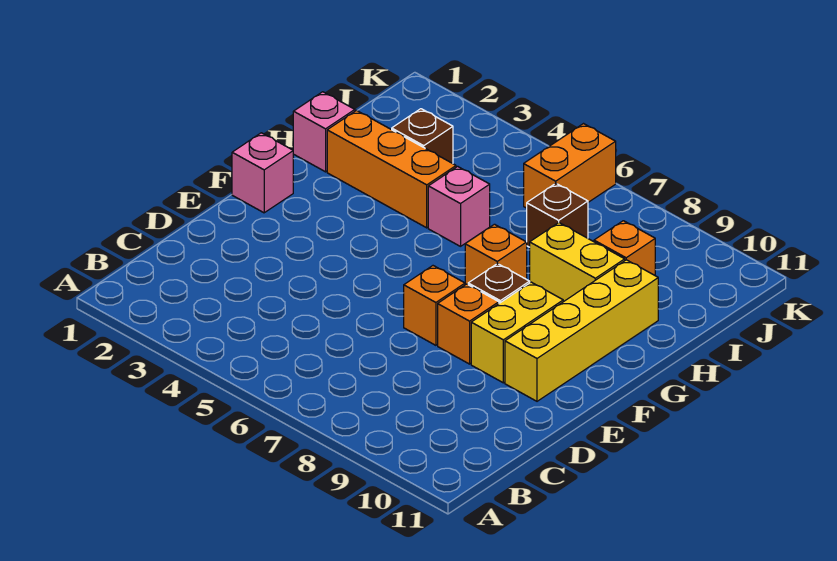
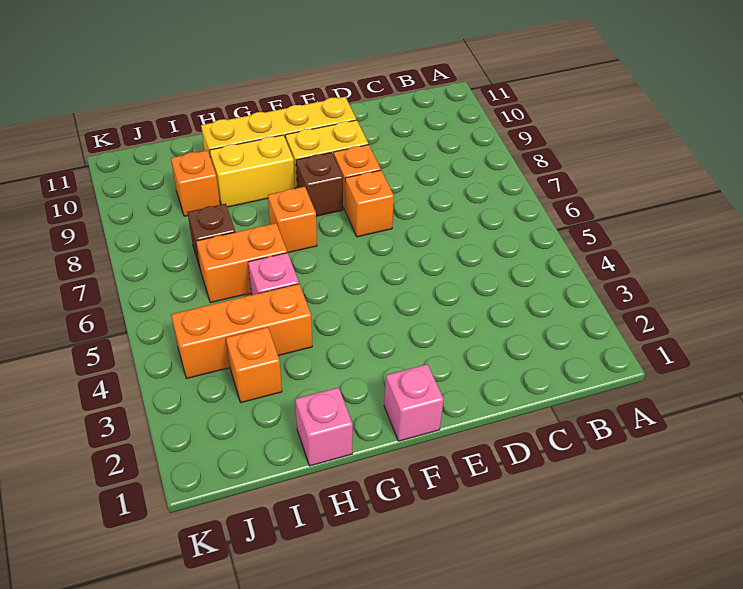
orange brick H2:H4 level 1 -> orange brick H4:J4 level 1
yellow brick H8:H9 level 1 -> yellow brick G9:H9 level 1
brown brick I3 level 1 -> orange brick I3 level 1
orange brick J6:K6 level 1 -> orange brick H6:I6 level 1

